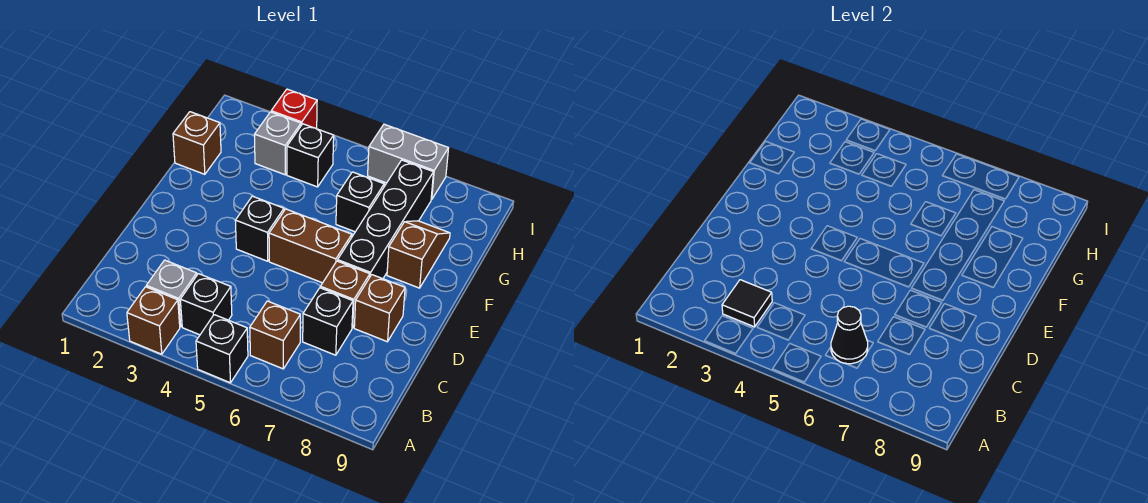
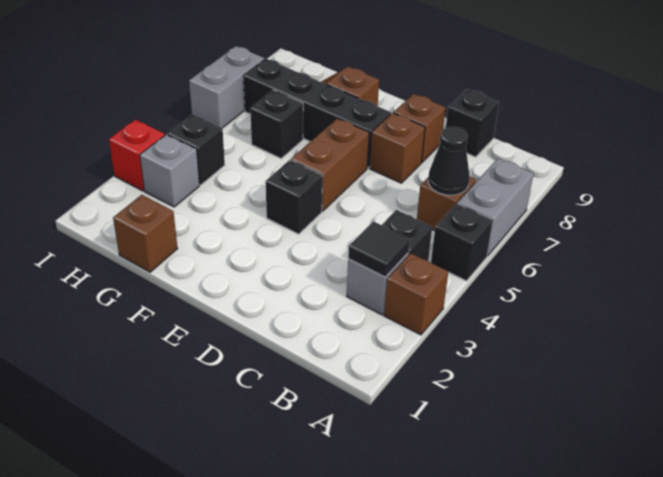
none -> grey brick A6:A7 level 1
black brick C7 level 1 -> black brick C9 level 1

